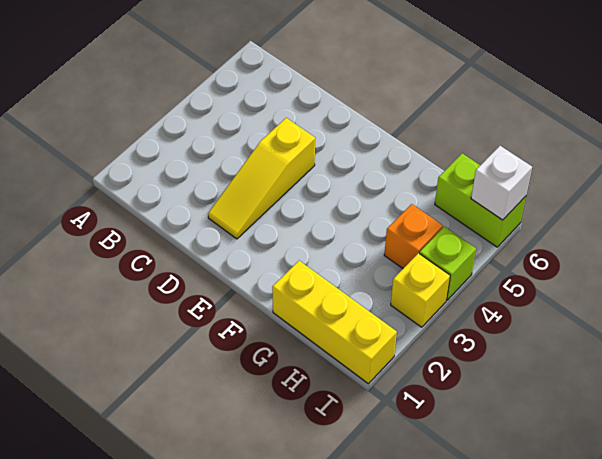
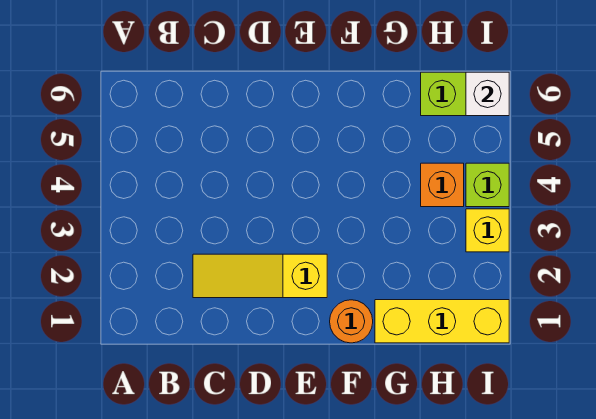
yellow slope D2:D4 level 1 top 4 -> yellow slope C2:E2 level 1 top E
none -> orange round brick F1 level 1

